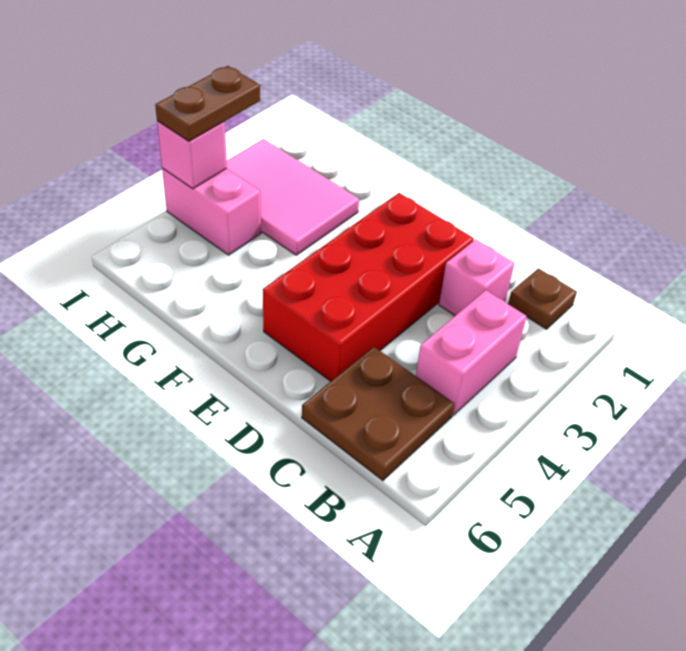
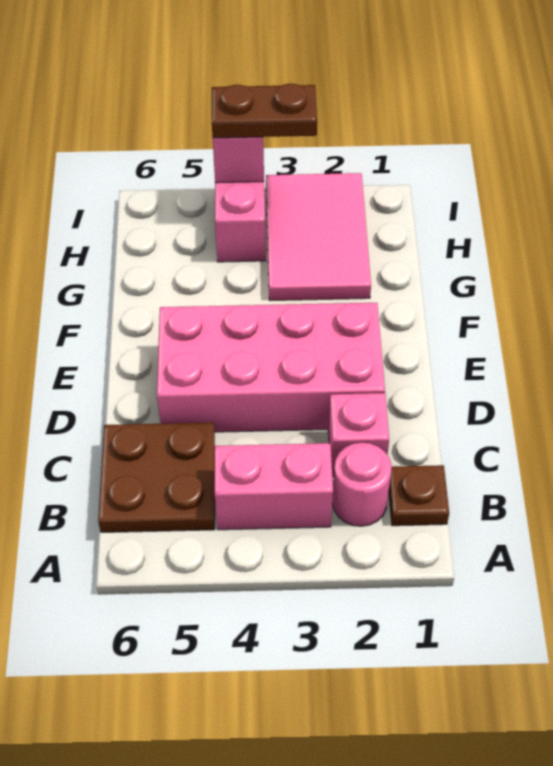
none -> pink round brick B2 level 1
red brick D2:E5 level 1 -> pink brick D2:E5 level 1

